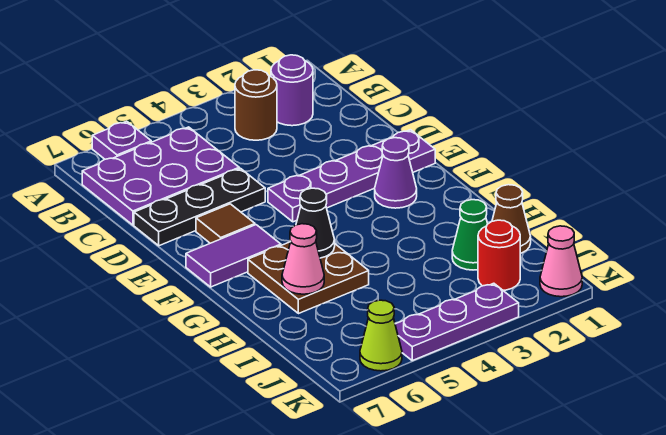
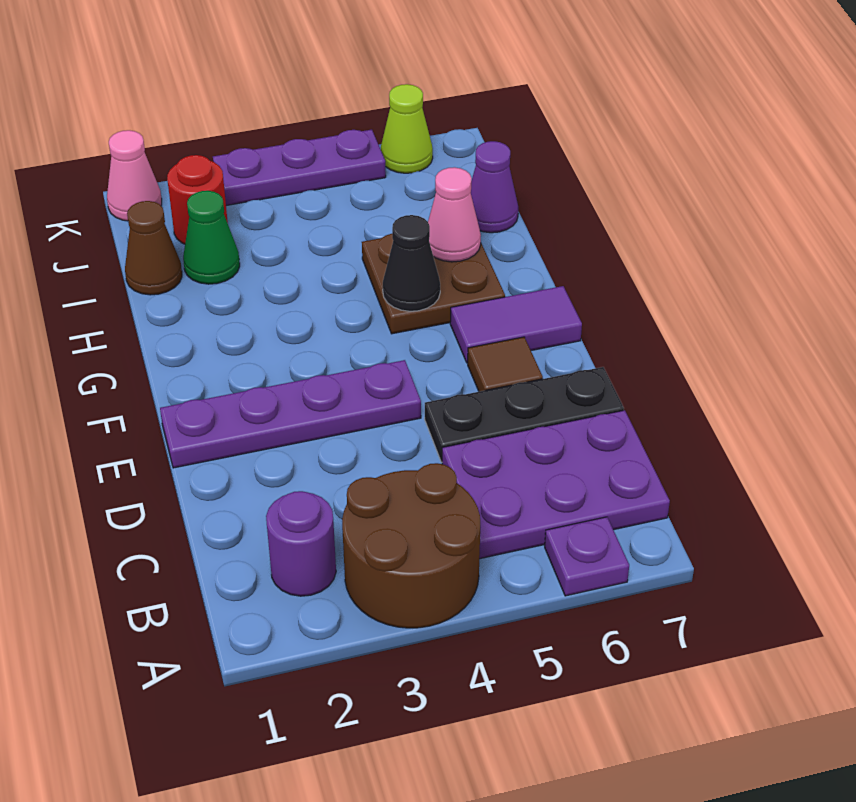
brown round brick B3 level 1 -> brown round brick A3:B4 level 1
purple cone F2 level 1 -> purple cone I7 level 1

